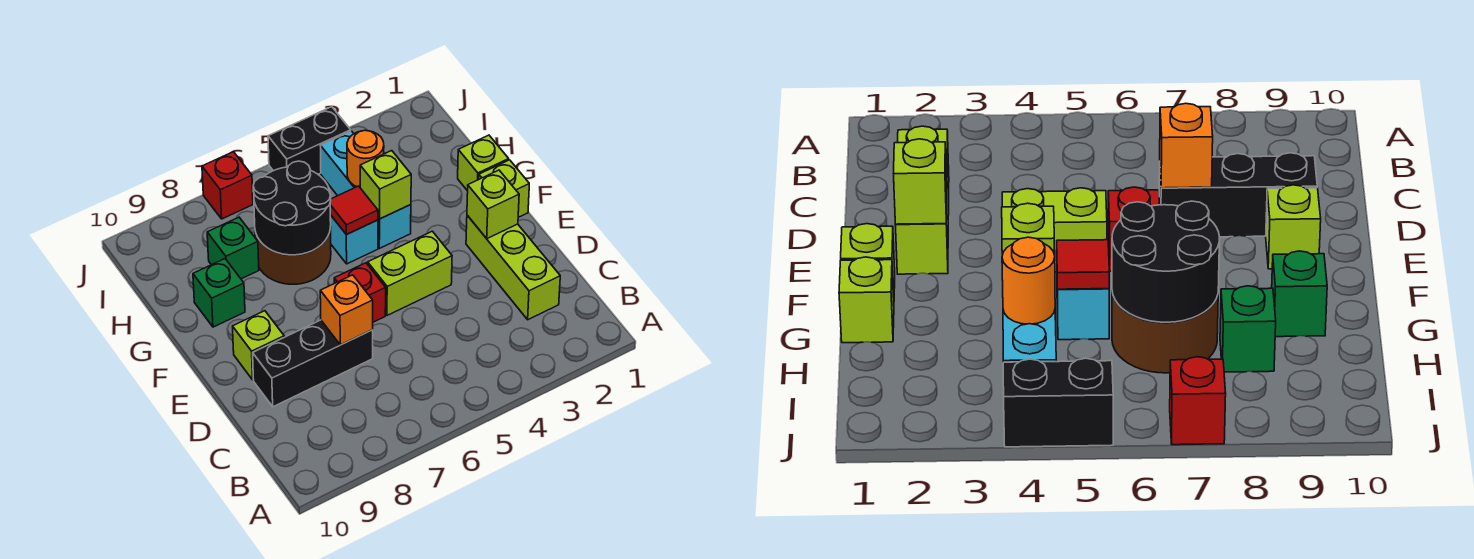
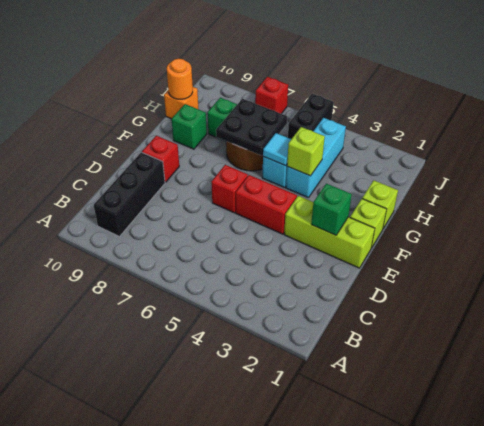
lime brick C2:E2 level 1 -> lime brick E1:E3 level 1
black brick D7:D9 level 1 -> black brick B9:D9 level 1
orange brick D7 level 2 -> orange brick H10 level 1
lime brick E2 level 2 -> green brick E2 level 2
lime brick E4:E5 level 1 -> red brick E4:E5 level 1
lime brick E9 level 1 -> red brick E9 level 1
red tile G5 level 2 -> cyan tile G5 level 2
black round brick G6:H7 level 2 -> black plate G6:H7 level 2
orange round brick H4 level 2 -> orange round brick H10 level 2
black brick J4:J5 level 1 -> black brick I5:J5 level 1

